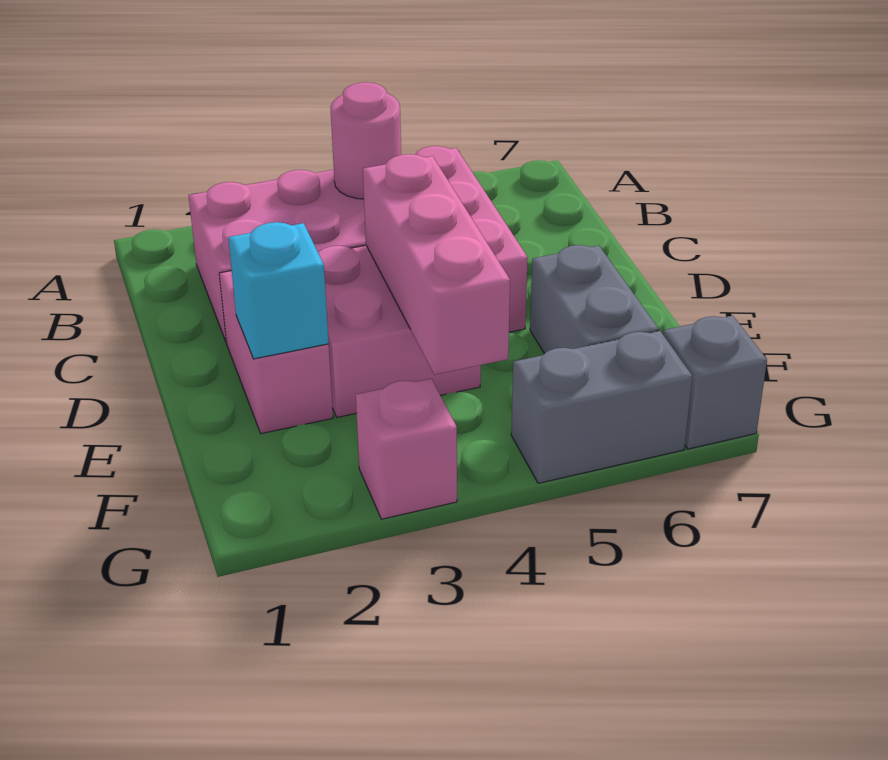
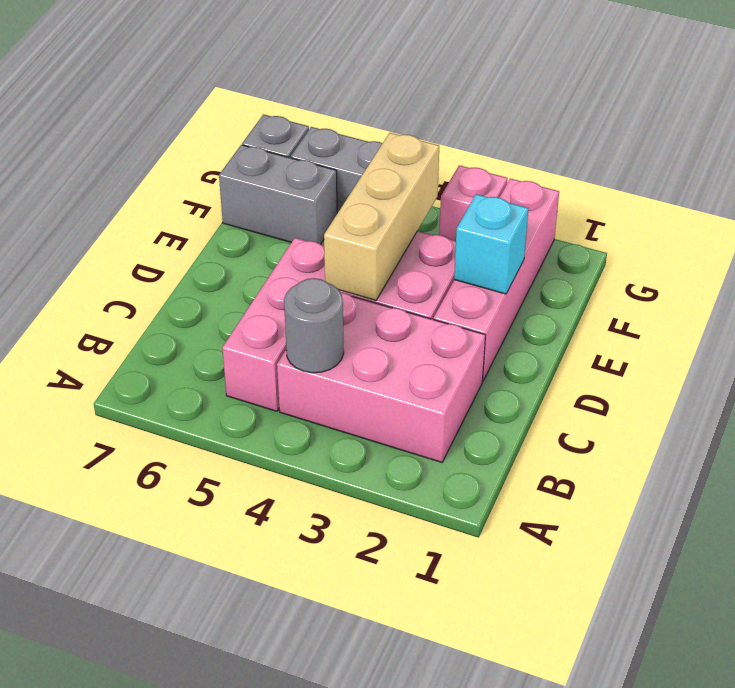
pink round brick B4 level 2 -> grey round brick B4 level 2
pink brick D2:E2 level 1 -> pink brick D2:G2 level 1
pink brick D4:F4 level 2 -> tan brick D4:F4 level 2
grey brick E6:F6 level 1 -> grey brick F6:F7 level 1

